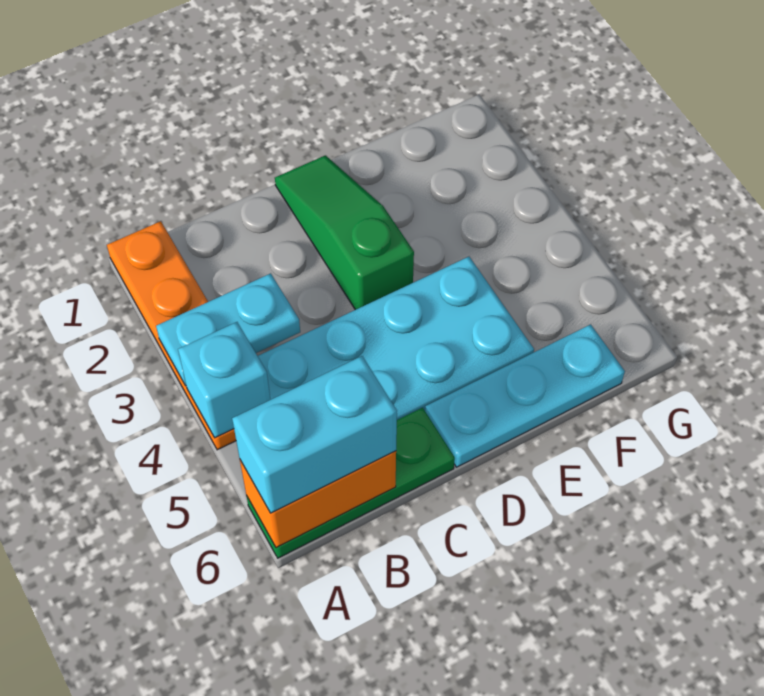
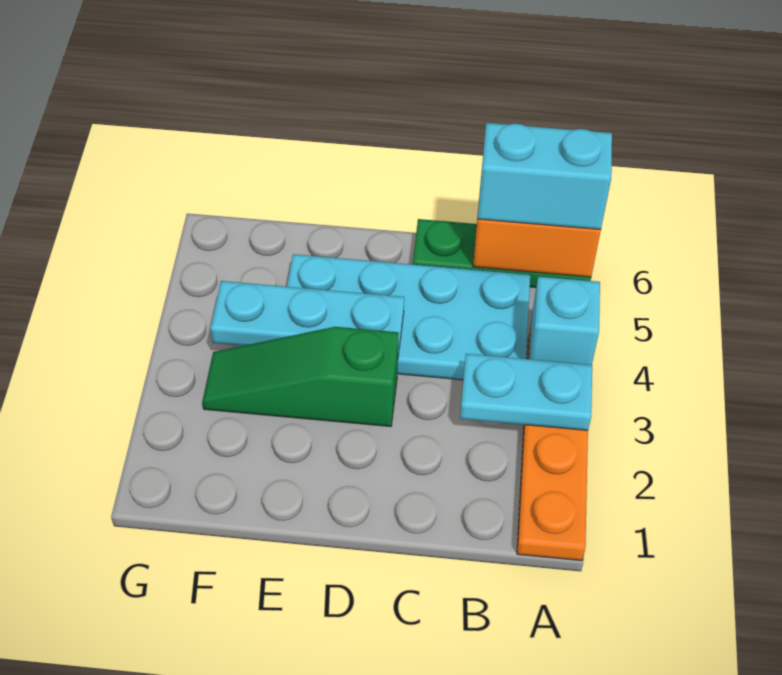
green slope D1:D3 level 1 top 3 -> green slope D3:F3 level 1 top D
cyan plate D6:F6 level 1 -> cyan plate D4:F4 level 2

